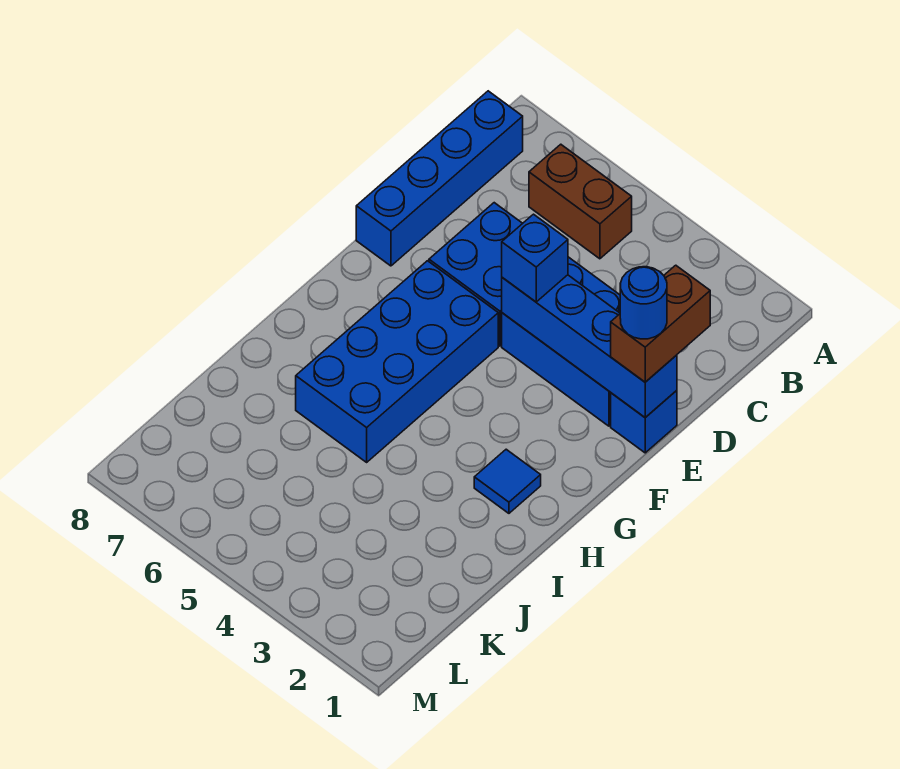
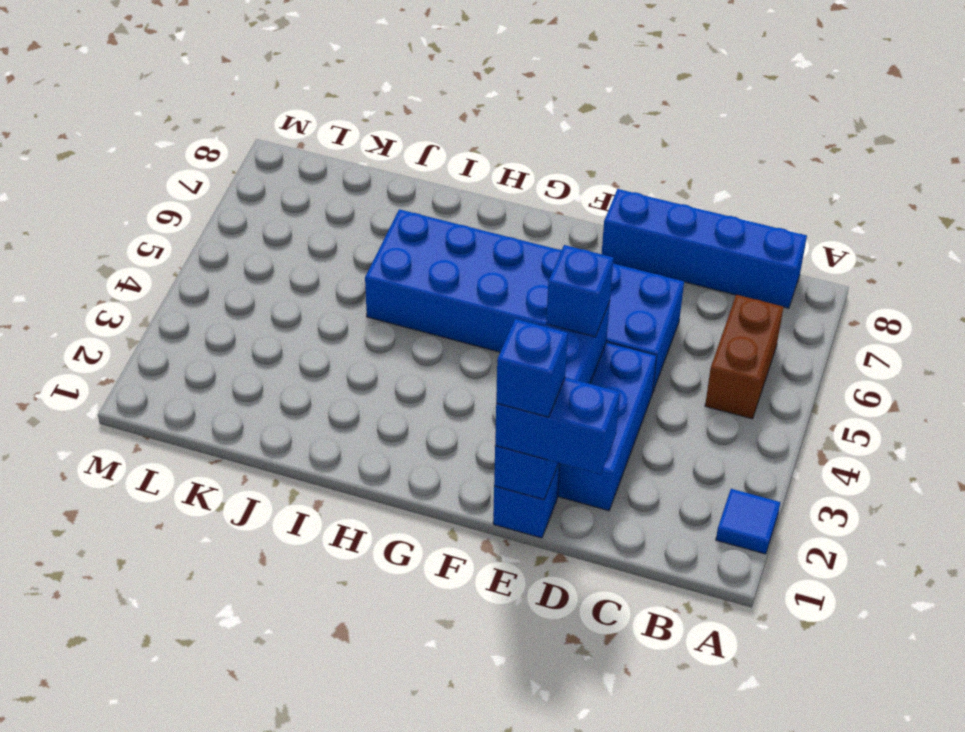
brown brick D1:E1 level 3 -> blue brick D1:E1 level 3
blue round brick E1 level 4 -> blue brick E1 level 4
blue tile H2 level 1 -> blue tile A2 level 1

